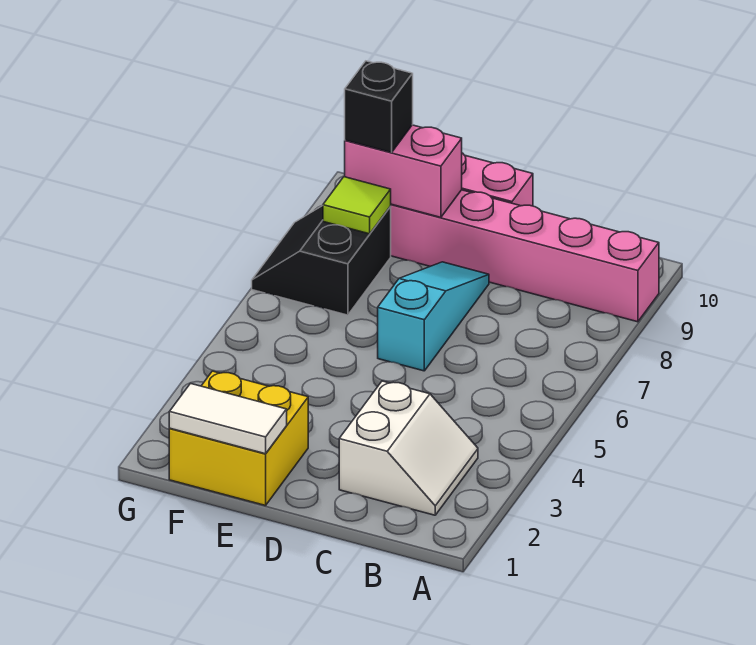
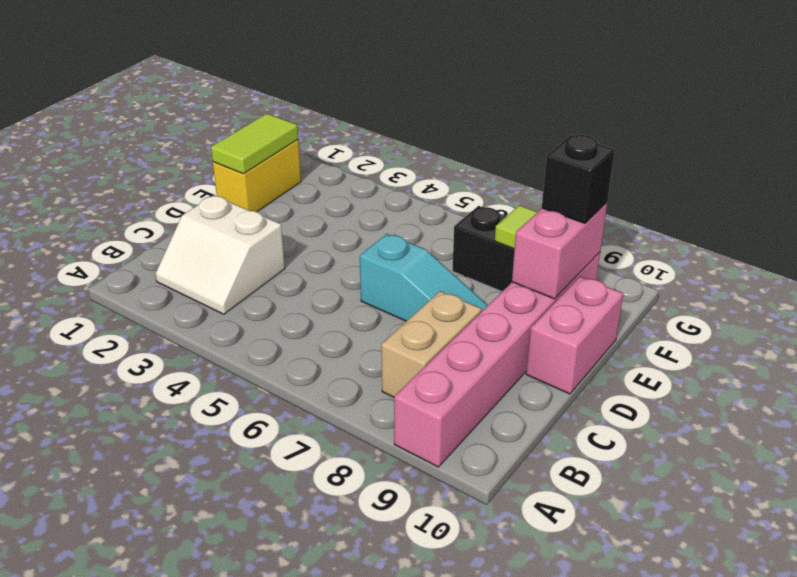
none -> tan brick B8:C8 level 1
yellow brick E1:F2 level 1 -> yellow brick E1:F1 level 1
white tile E1:F1 level 2 -> lime tile E1:F1 level 2

